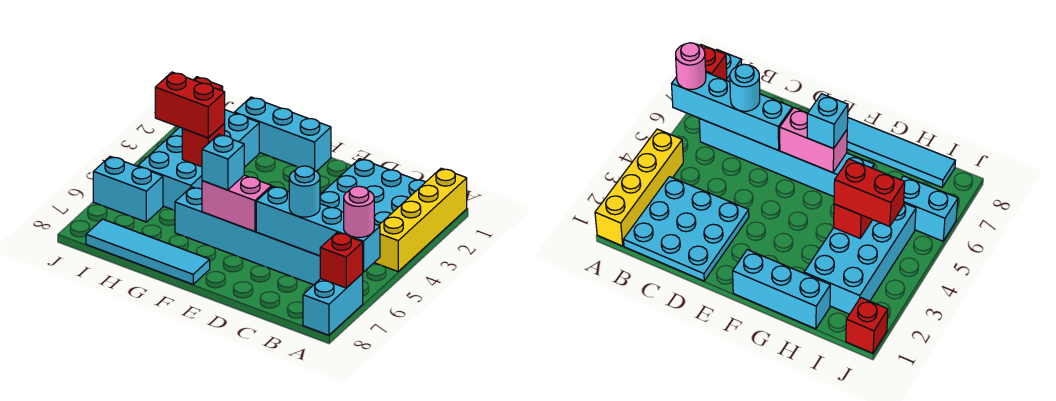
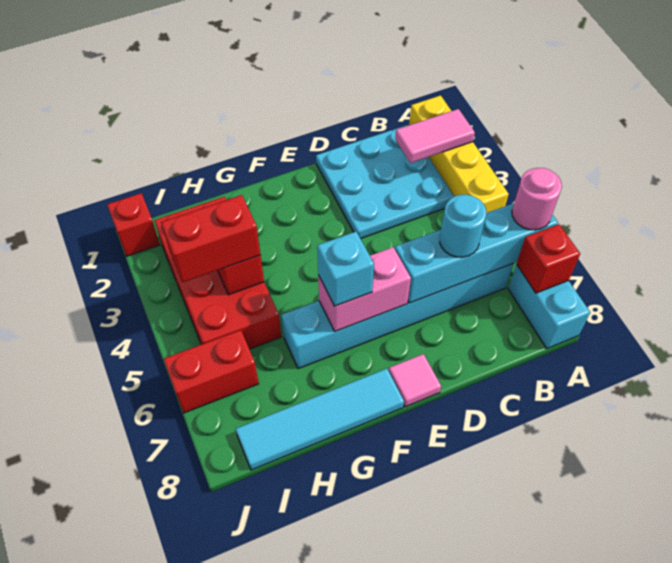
none -> pink tile A2:B2 level 2
none -> pink tile E8 level 1
cyan brick F1:H1 level 1 -> none
cyan brick H2:I5 level 1 -> red brick H2:I5 level 1
cyan brick I6:J6 level 1 -> red brick I6:J6 level 1

